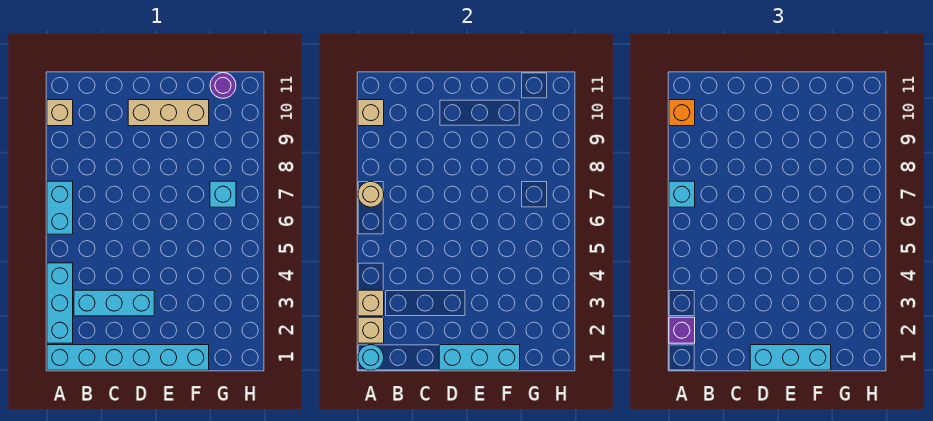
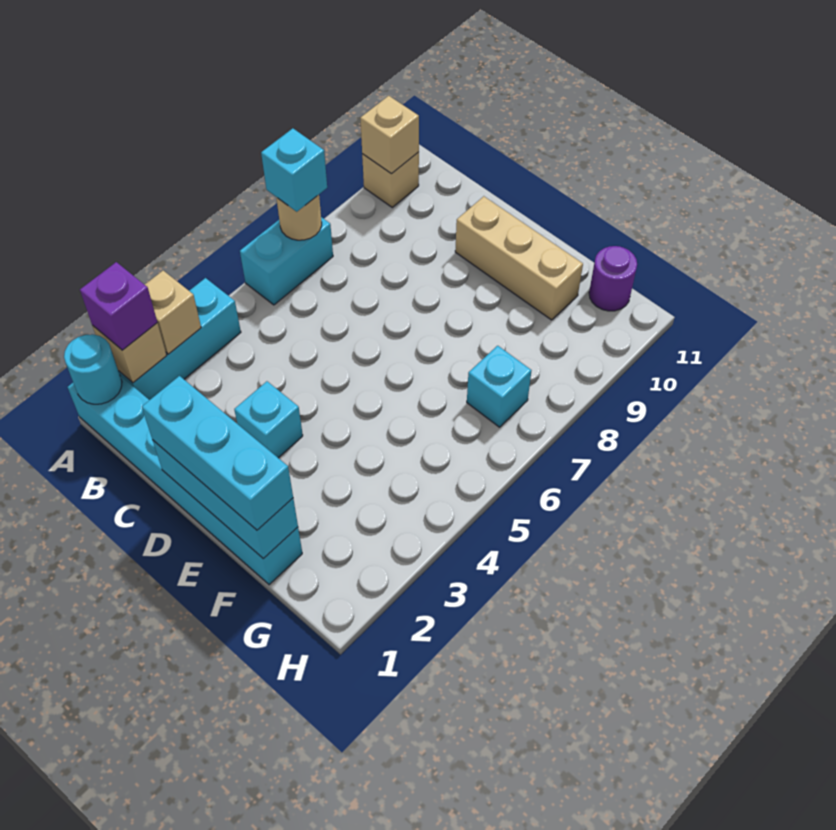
orange brick A10 level 3 -> none
cyan brick B3:D3 level 1 -> cyan brick D3 level 1

